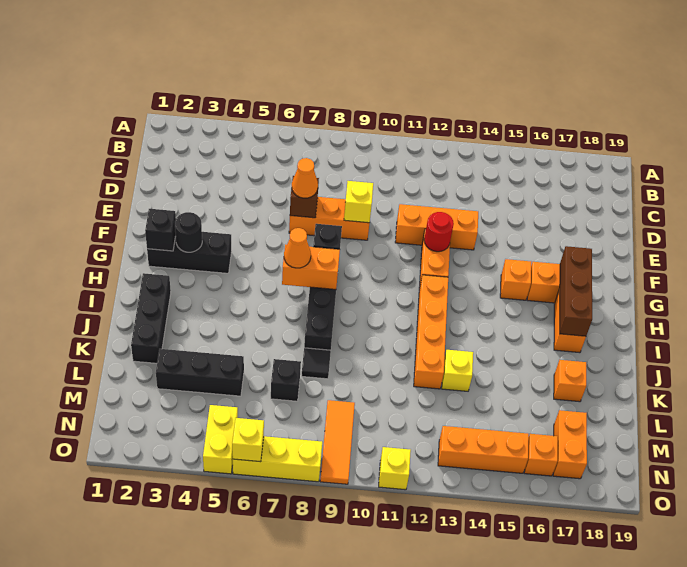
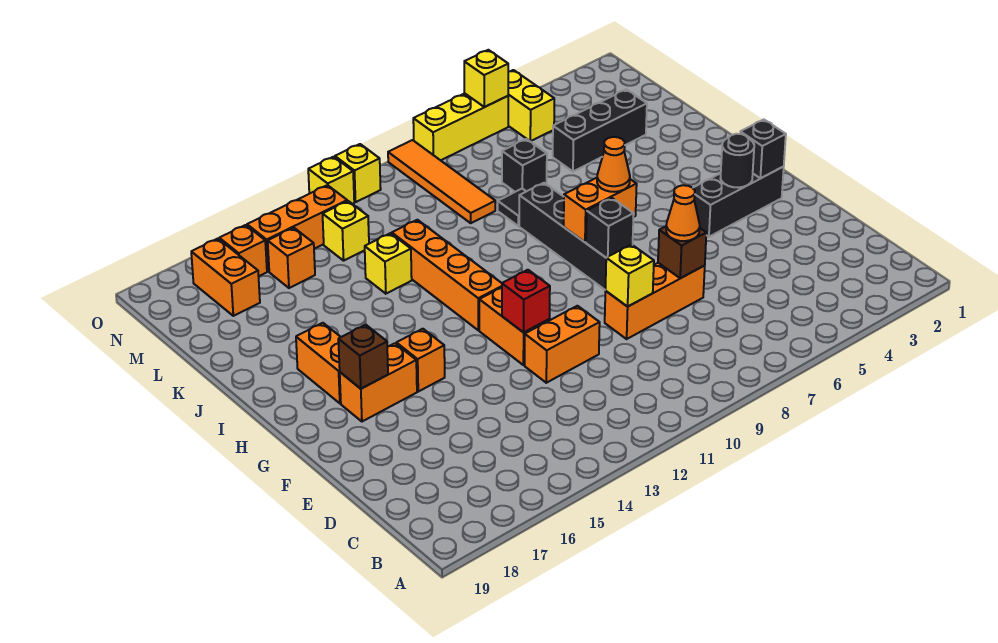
orange brick E11:E13 level 1 -> orange brick E11:E12 level 1
red round brick F12 level 2 -> red brick F12 level 2
brown brick G17:I17 level 2 -> brown brick G17 level 2
black brick I2:K2 level 1 -> none
orange brick K17 level 1 -> orange brick M15 level 1
orange tile M9:O9 level 1 -> orange tile L9:O9 level 1
none -> yellow brick M13 level 1
none -> yellow brick O12 level 1

